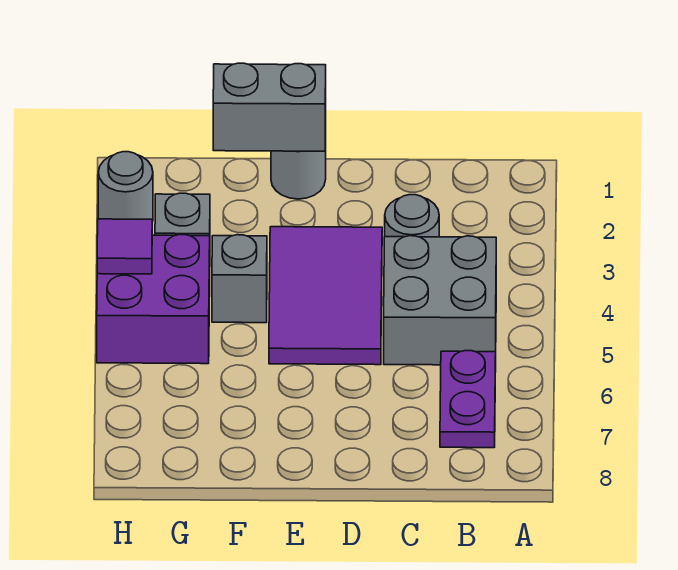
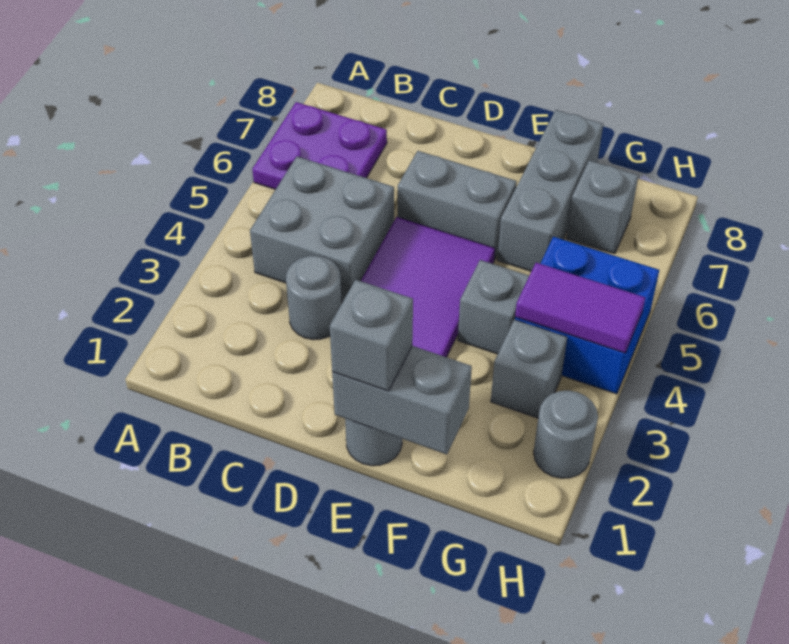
purple plate B6:B7 level 1 -> purple plate A6:B7 level 1
none -> grey brick D6:E6 level 1
none -> grey brick E1 level 3
none -> grey brick F6:F8 level 1
purple brick G4:H5 level 1 -> blue brick G4:H5 level 1
none -> grey brick G7 level 1
purple tile H4 level 2 -> purple tile G4:H4 level 2

